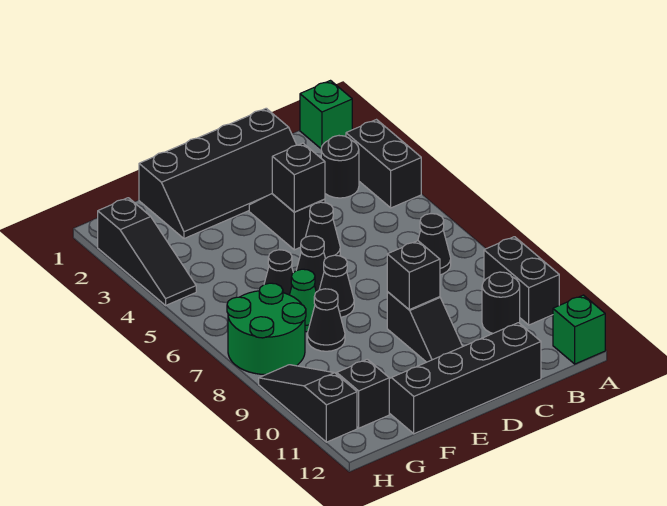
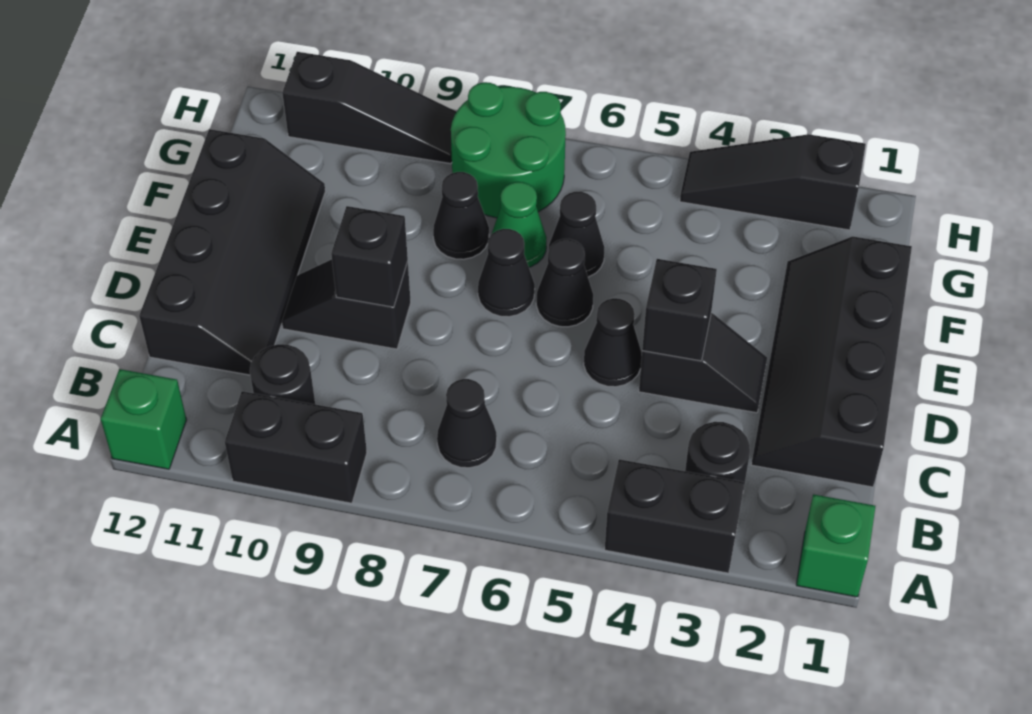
black brick G11 level 1 -> none

